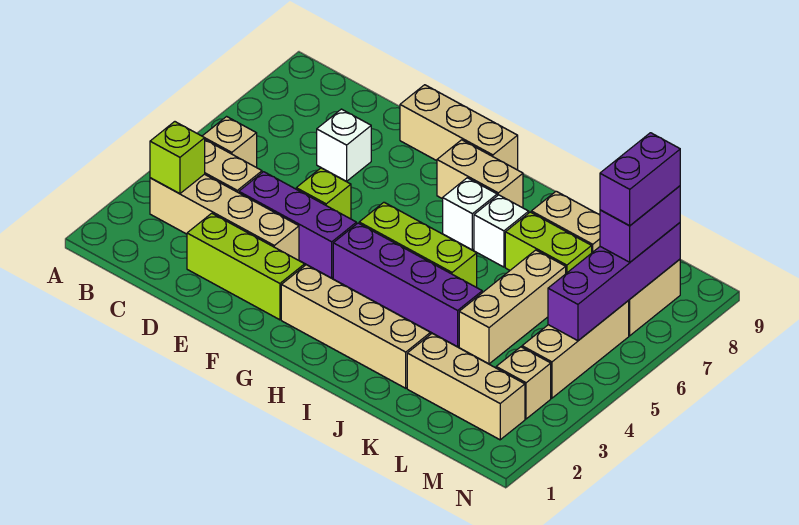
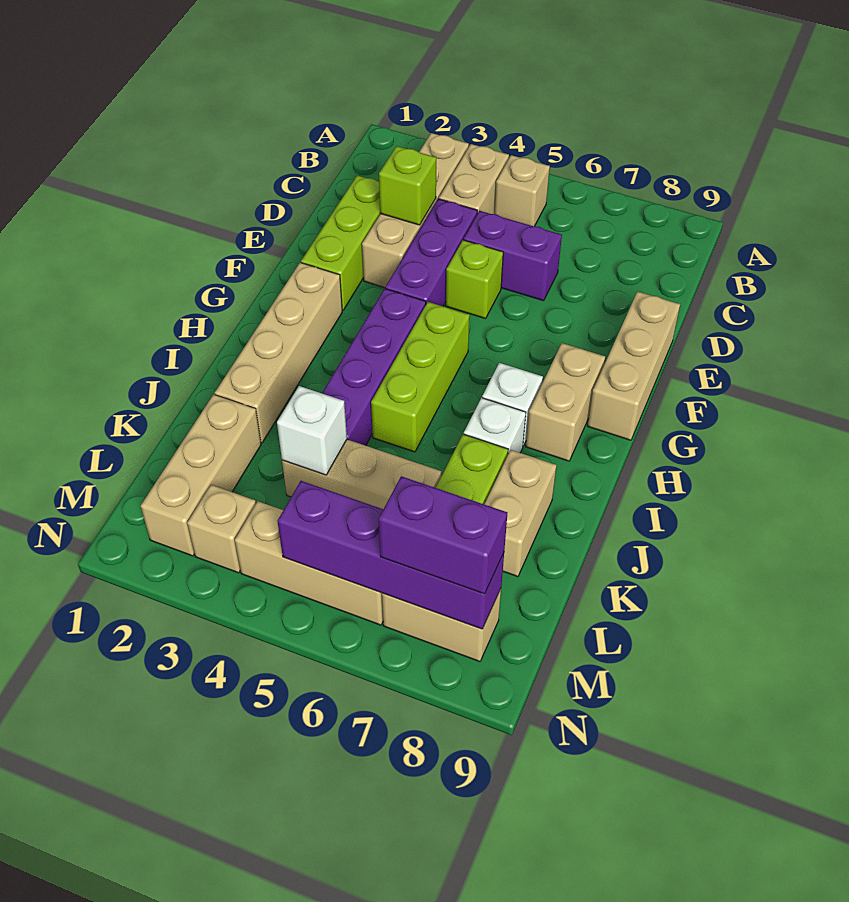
lime brick B3 level 2 -> lime brick D3 level 2
white brick D7 level 1 -> white brick K4 level 2
purple brick M7:M8 level 4 -> purple brick D5:D6 level 1

